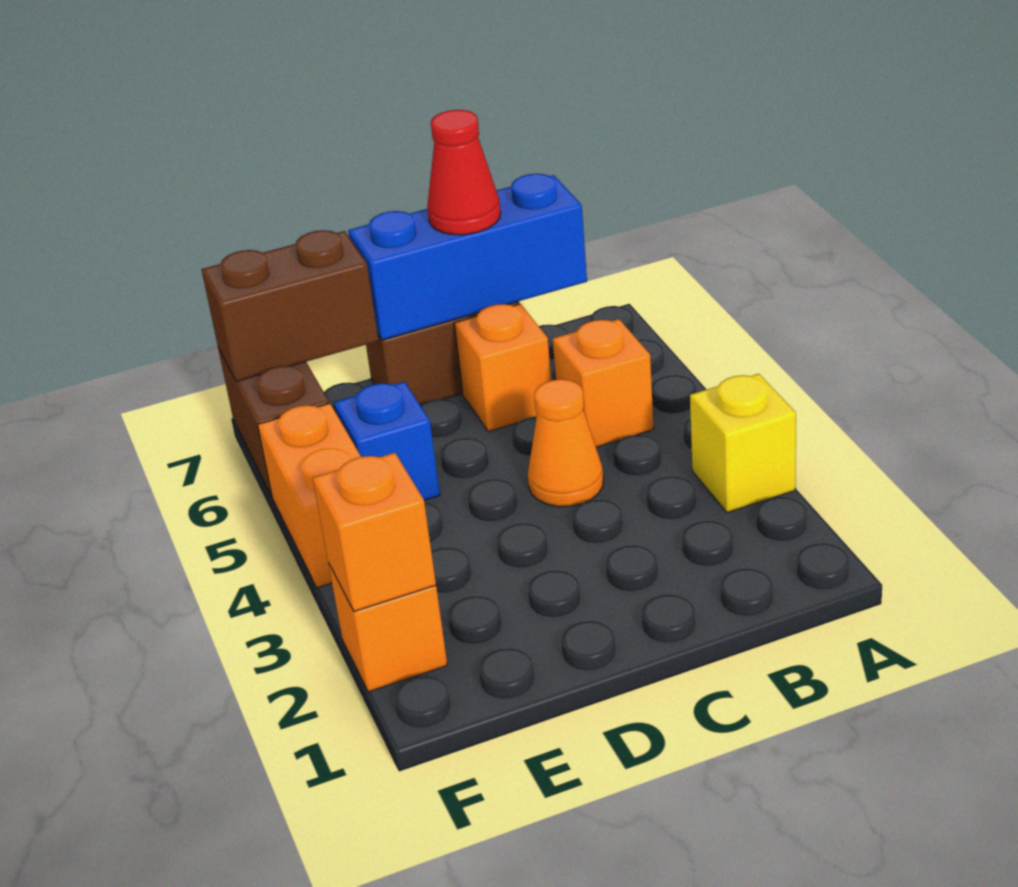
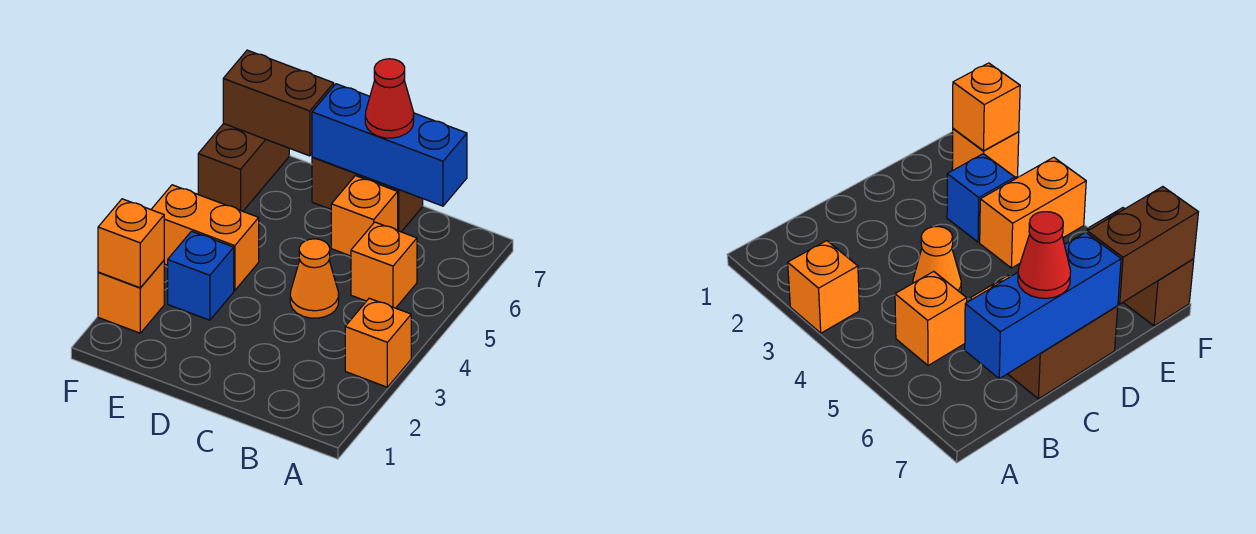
yellow brick A3 level 1 -> orange brick A3 level 1
blue brick E5 level 1 -> blue brick E3 level 1
orange brick F4:F5 level 1 -> orange brick E4:F4 level 1

